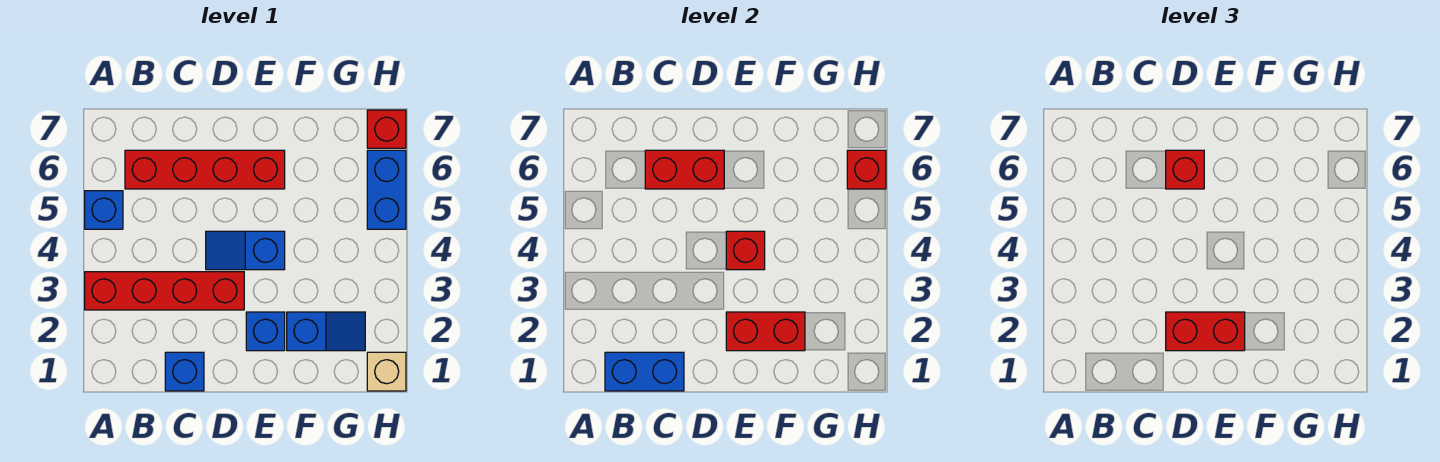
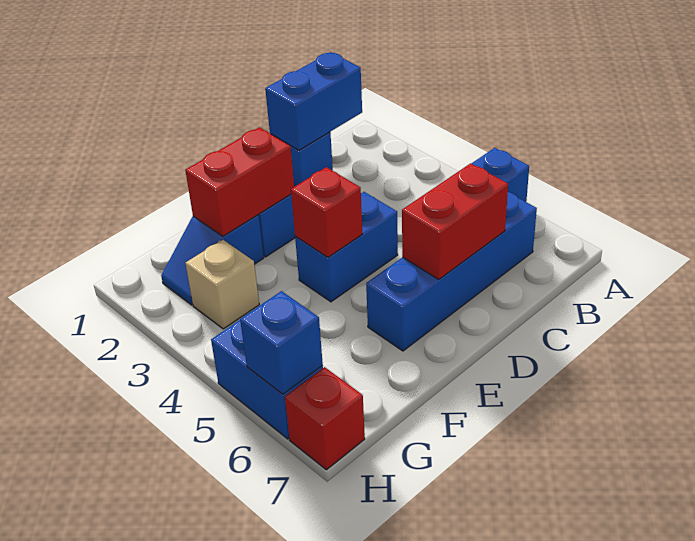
red brick A3:D3 level 1 -> none
red brick B6:E6 level 1 -> blue brick B6:E6 level 1
red brick D2:E2 level 3 -> none
blue slope D4:E4 level 1 top E -> blue brick D4:E4 level 1
red brick D6 level 3 -> none
tan brick H1 level 1 -> tan brick G3 level 1
red brick H6 level 2 -> blue brick H6 level 2

